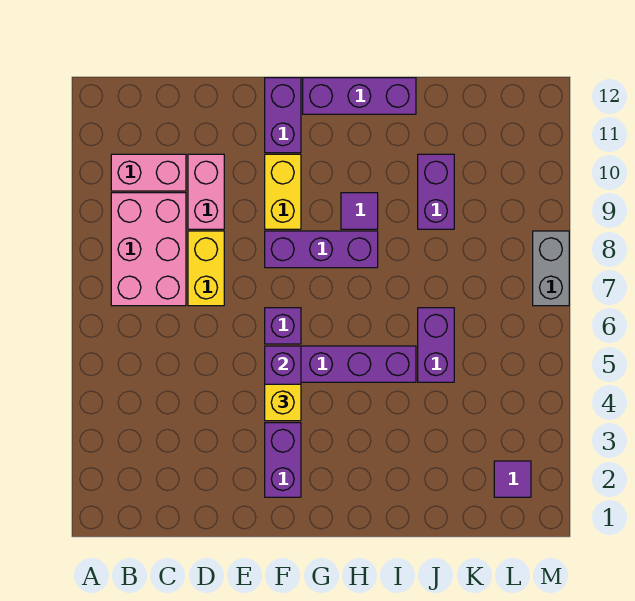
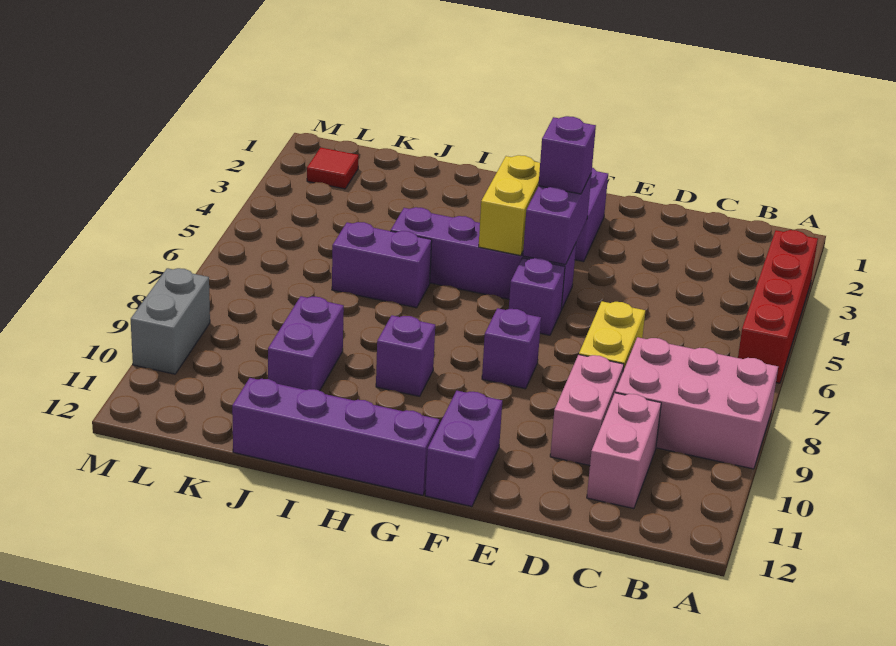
none -> red brick A3:A6 level 1
pink brick B7:C9 level 1 -> pink brick A8:C9 level 1
pink brick B10:C10 level 1 -> pink brick C10:C11 level 1
yellow brick F4 level 3 -> purple brick F4 level 3
purple brick F8:H8 level 1 -> purple brick F8 level 1
yellow brick F9:F10 level 1 -> yellow brick G4:G5 level 2
purple brick G12:I12 level 1 -> purple brick G12:J12 level 1
purple tile H9 level 1 -> purple brick H9 level 1
purple brick J5:J6 level 1 -> purple brick I6:J6 level 1
purple tile L2 level 1 -> red tile L2 level 1
grey brick M7:M8 level 1 -> grey brick M9:M10 level 1

